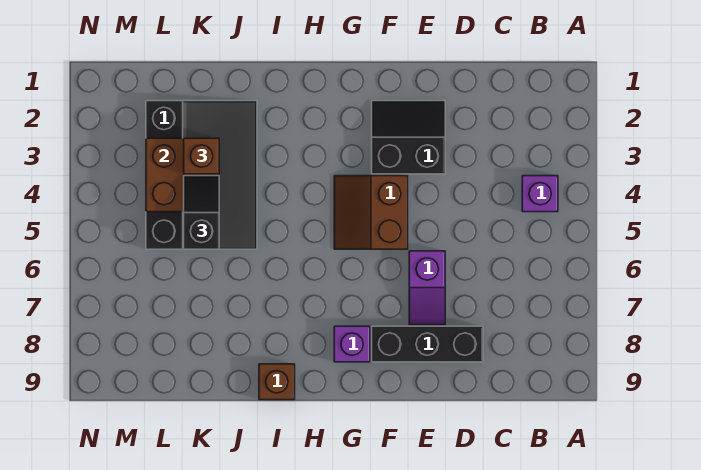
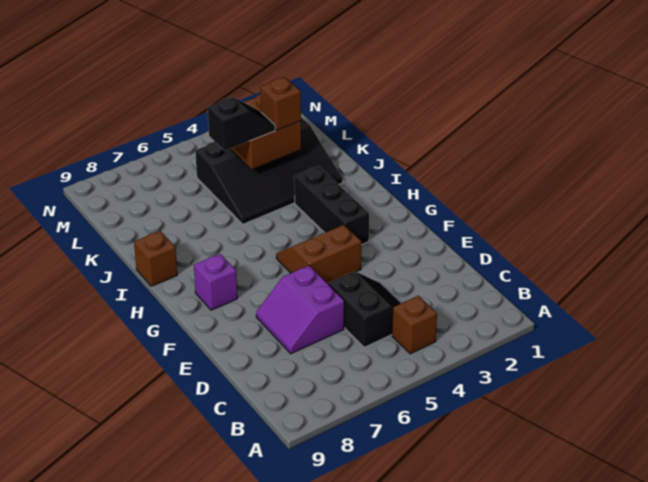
purple brick B4 level 1 -> brown brick B4 level 1
black brick D8:F8 level 1 -> black brick G3:I3 level 1
black slope E2:F3 level 1 top 3 -> black slope C4:D5 level 1 top 5
purple slope E6:E7 level 1 top 6 -> purple slope D6:E7 level 1 top 6

